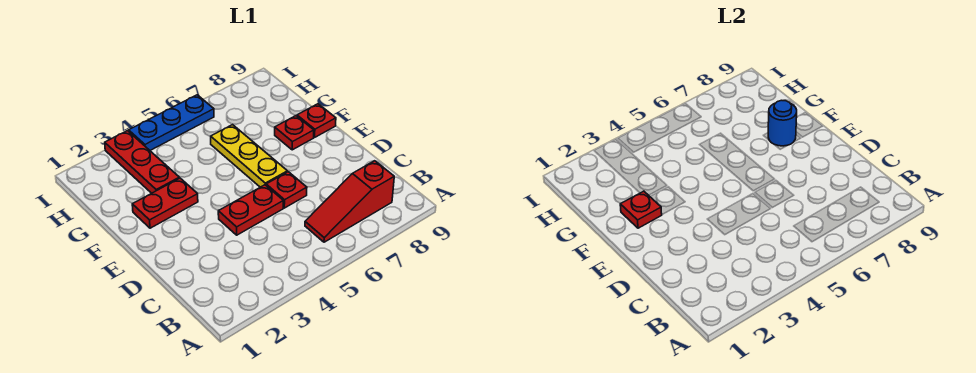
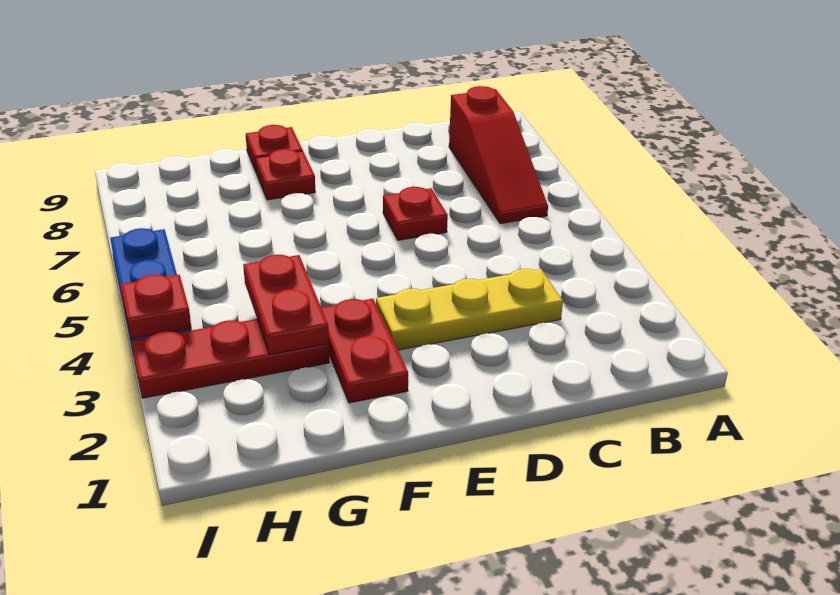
red plate D4:D5 level 1 -> red plate G3:G4 level 2
yellow plate E6:G6 level 1 -> yellow plate C3:E3 level 1
red plate F2 level 2 -> red plate I4 level 2
blue round brick F8 level 2 -> none

